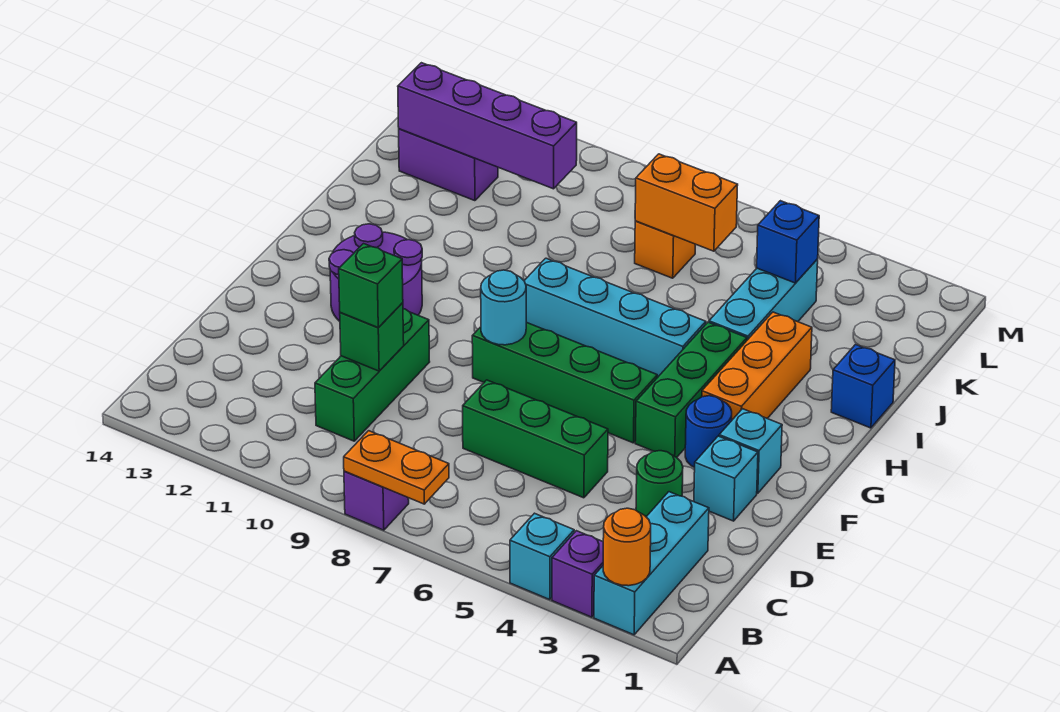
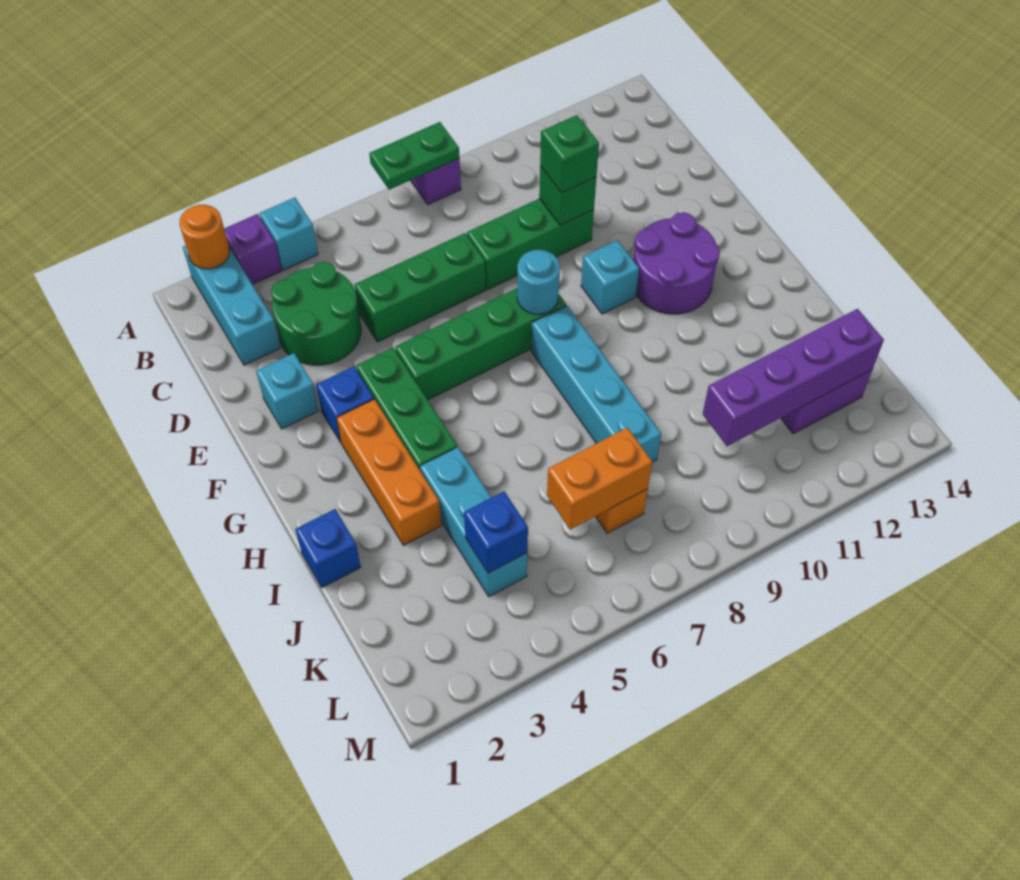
orange plate A7:A8 level 2 -> green plate A7:A8 level 2
green brick C10:E10 level 1 -> green brick D8:D10 level 1
green round brick D3 level 1 -> green round brick C3:D4 level 1
cyan brick F2 level 1 -> cyan brick F10 level 1
blue round brick F3 level 1 -> blue brick F3 level 1
cyan brick H5:H8 level 1 -> cyan brick G8:J8 level 1

